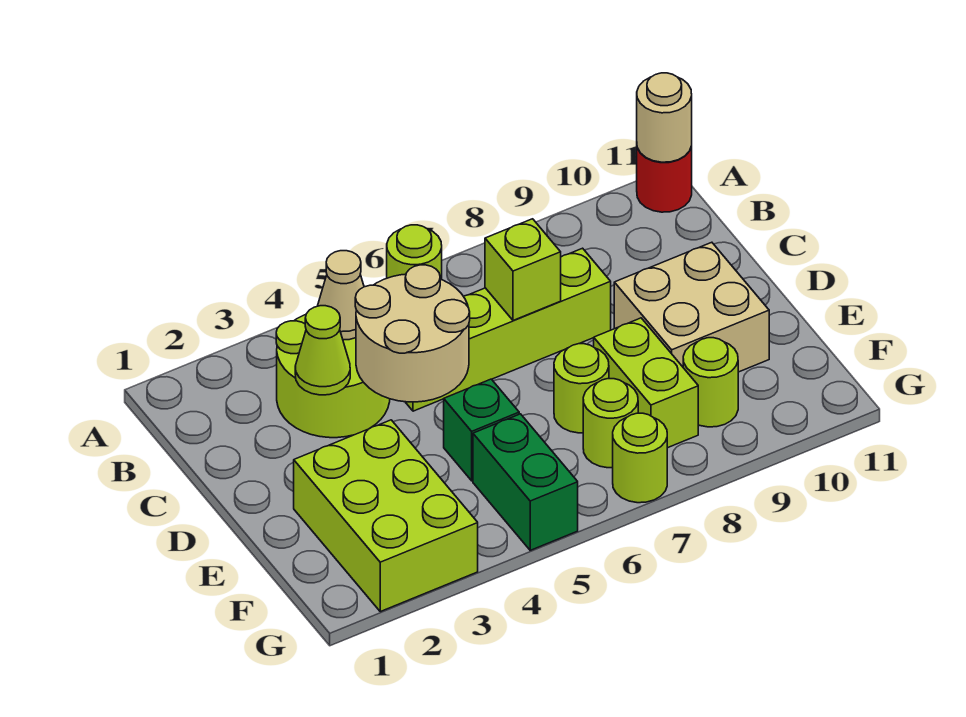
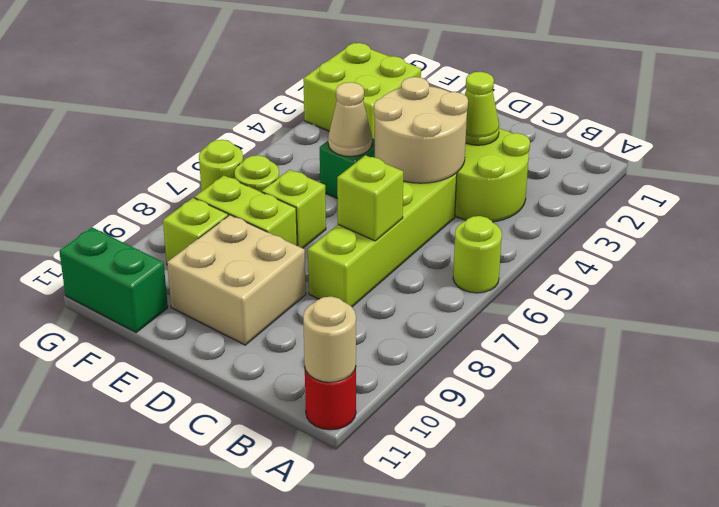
tan cone B4 level 2 -> tan cone E5 level 2
lime brick E2:G3 level 1 -> lime brick F2:G3 level 1
lime round brick E7 level 1 -> lime brick E7 level 1
green brick F5:G5 level 1 -> green brick F11:G11 level 1
lime round brick F9 level 1 -> lime brick F9 level 1

